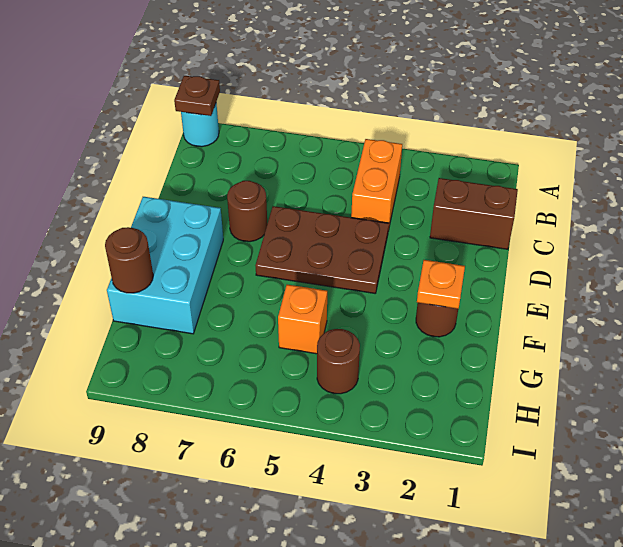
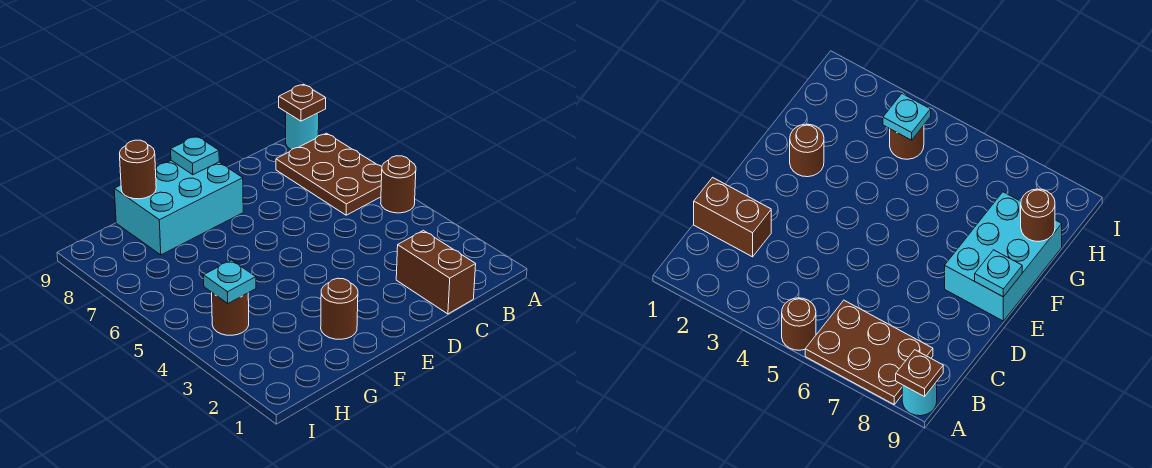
orange brick B4:C4 level 1 -> none
brown plate D4:E6 level 1 -> brown plate A6:B8 level 1
brown round brick D7 level 1 -> brown round brick A5 level 1
none -> cyan plate E9 level 2
orange plate F2 level 2 -> none
orange brick G5 level 1 -> none
none -> cyan plate H4 level 2

